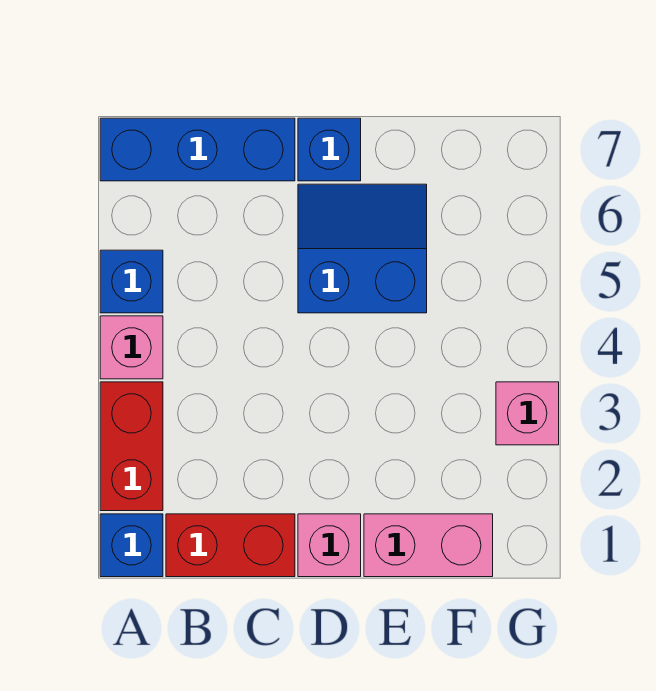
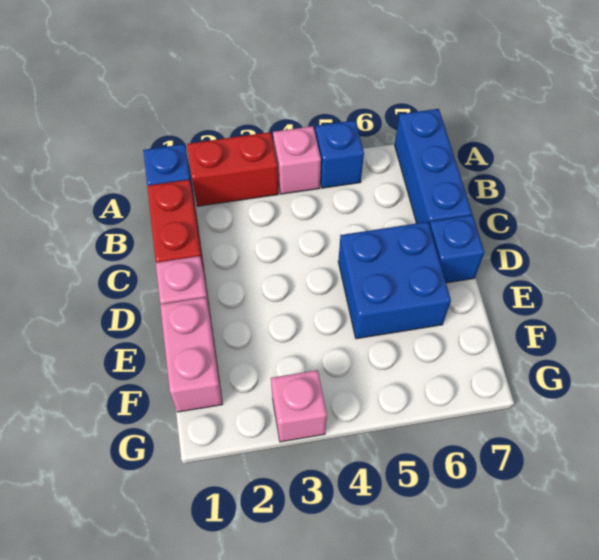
blue slope D5:E6 level 1 top 5 -> blue brick D5:E6 level 1

